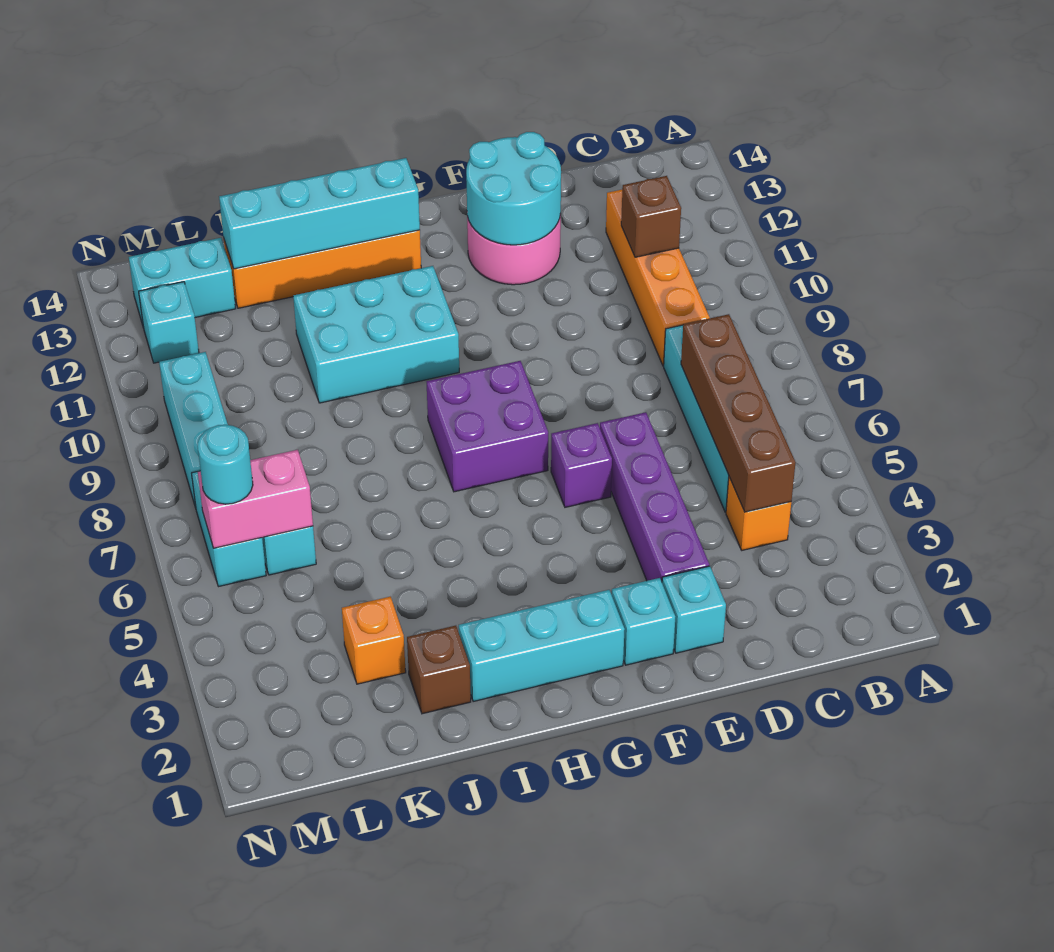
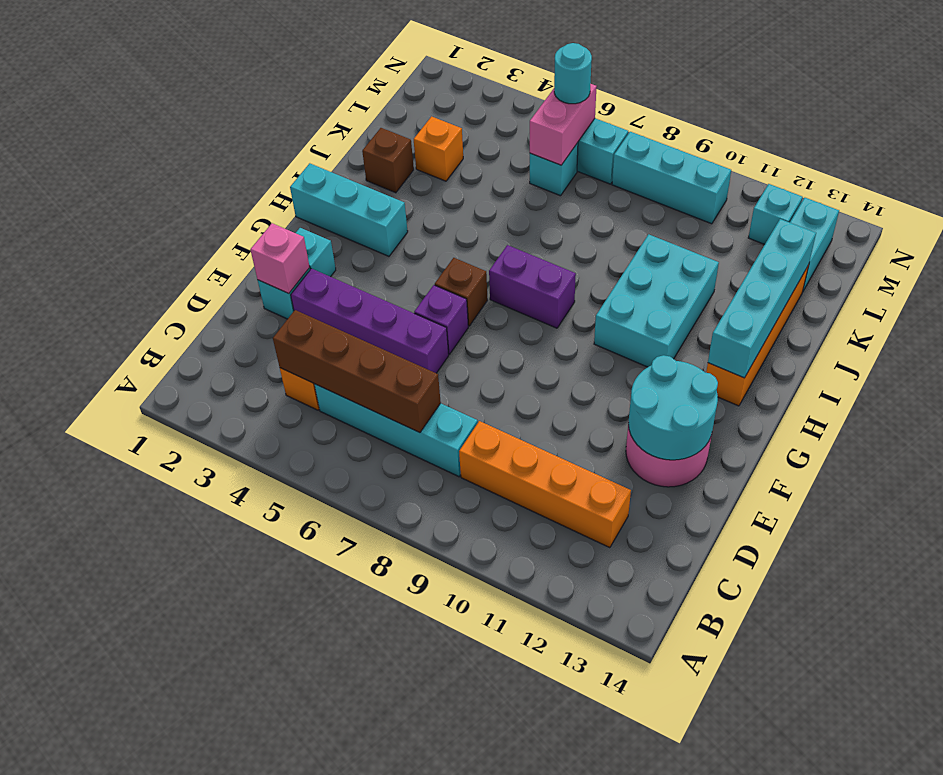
brown brick C11 level 2 -> brown brick G6 level 1
none -> pink brick E2 level 2
cyan brick G2:I2 level 1 -> cyan brick H1:H3 level 1
purple brick G7:H8 level 1 -> purple brick H7:H8 level 1

